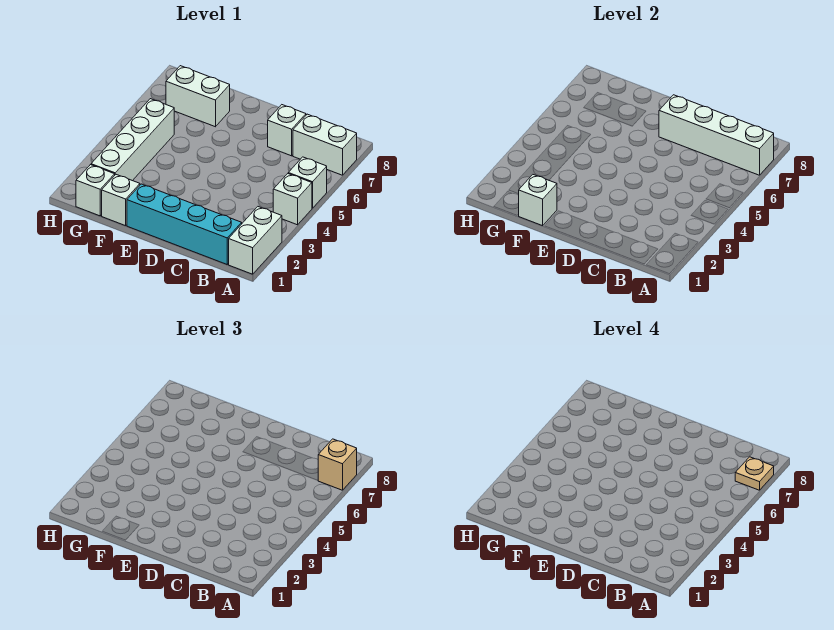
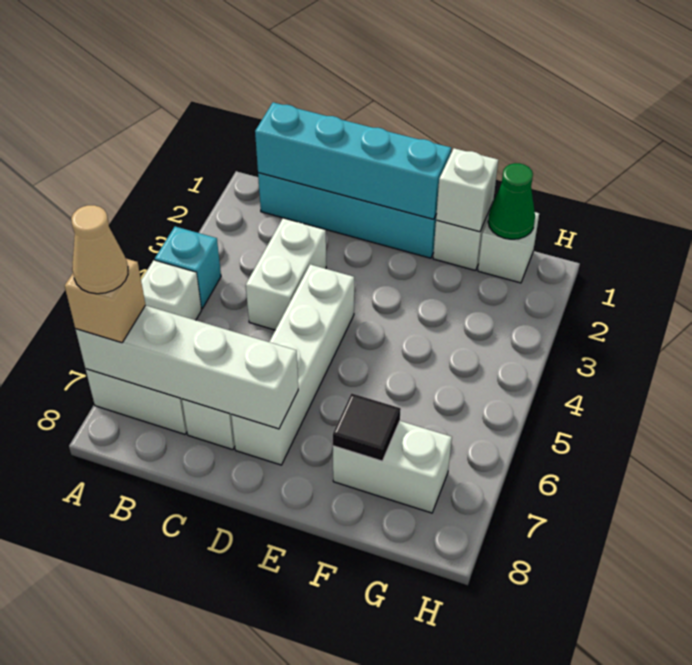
white brick A1:A2 level 1 -> white brick C3:C4 level 1
white brick A4 level 1 -> cyan brick A4 level 1
tan plate A7 level 4 -> tan cone A7 level 4
none -> cyan brick B1:E1 level 2
none -> black tile F7 level 2
none -> green cone G1 level 2
white brick G2:G5 level 1 -> white brick D4:D7 level 1

